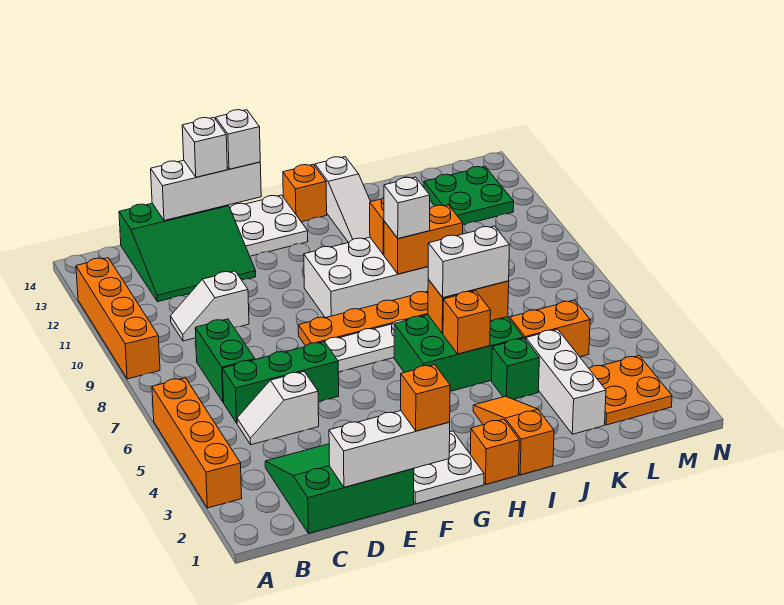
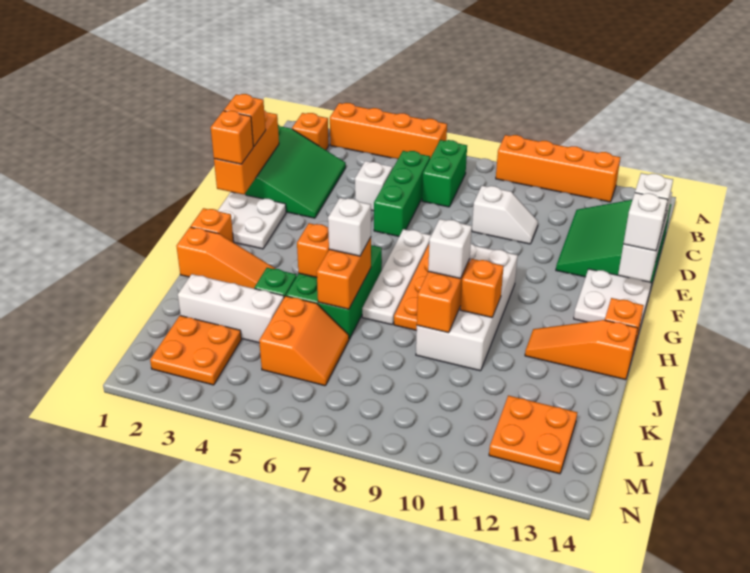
none -> orange brick B2 level 1
green brick C7:C8 level 1 -> green brick B7:C7 level 1
white slope C10:D10 level 1 top D -> white slope D9:D10 level 1 top 9
white brick D1:F1 level 2 -> orange brick D1:F1 level 2
none -> orange brick E1 level 3
white brick I6:J6 level 3 -> white brick I6 level 3
white slope I12:I14 level 1 top 14 -> orange slope I12:I14 level 1 top 14
green plate L12:M13 level 1 -> orange plate L12:M13 level 1

